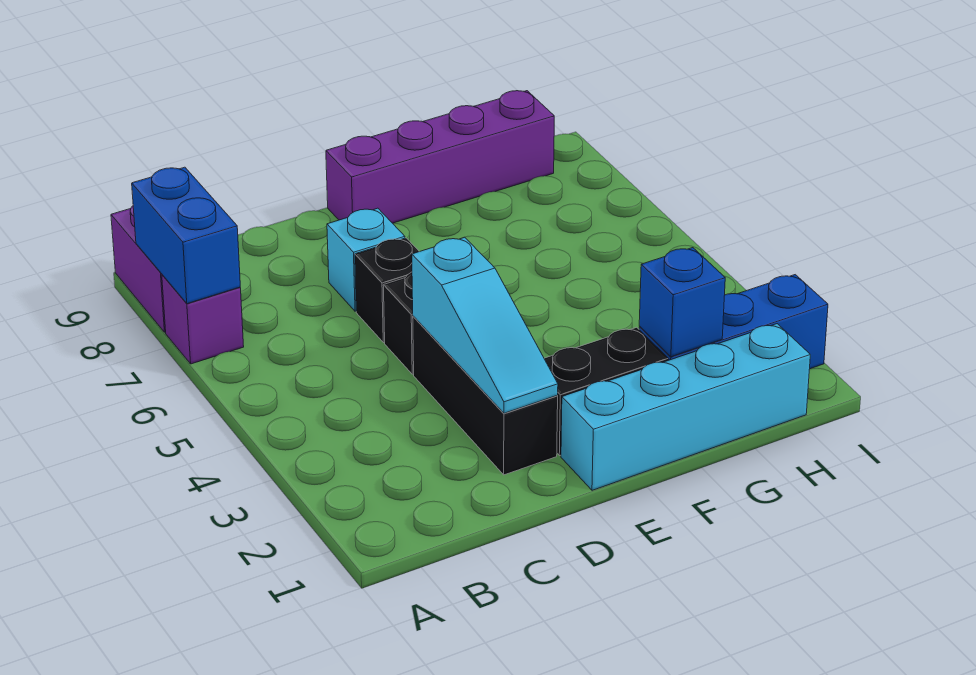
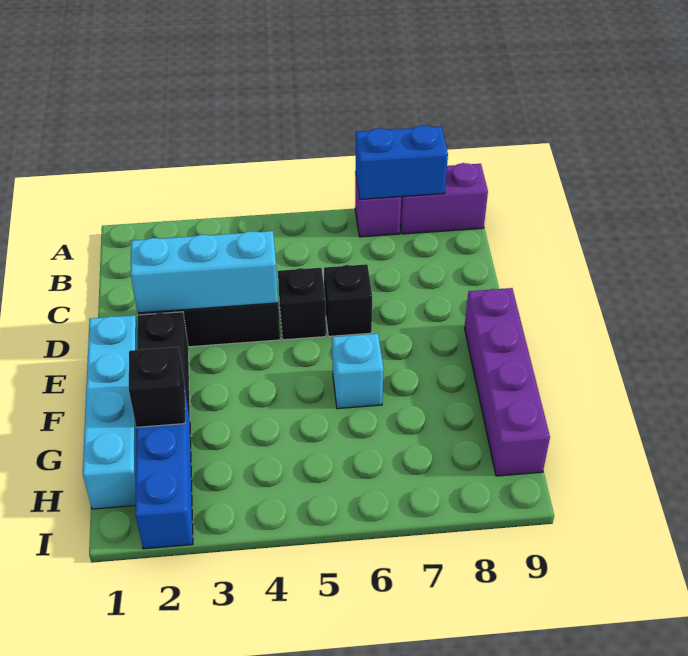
cyan slope D2:D4 level 2 top 4 -> cyan brick D2:D4 level 2
cyan brick D7 level 1 -> cyan brick F6 level 1
blue brick G2 level 2 -> black brick G2 level 2

